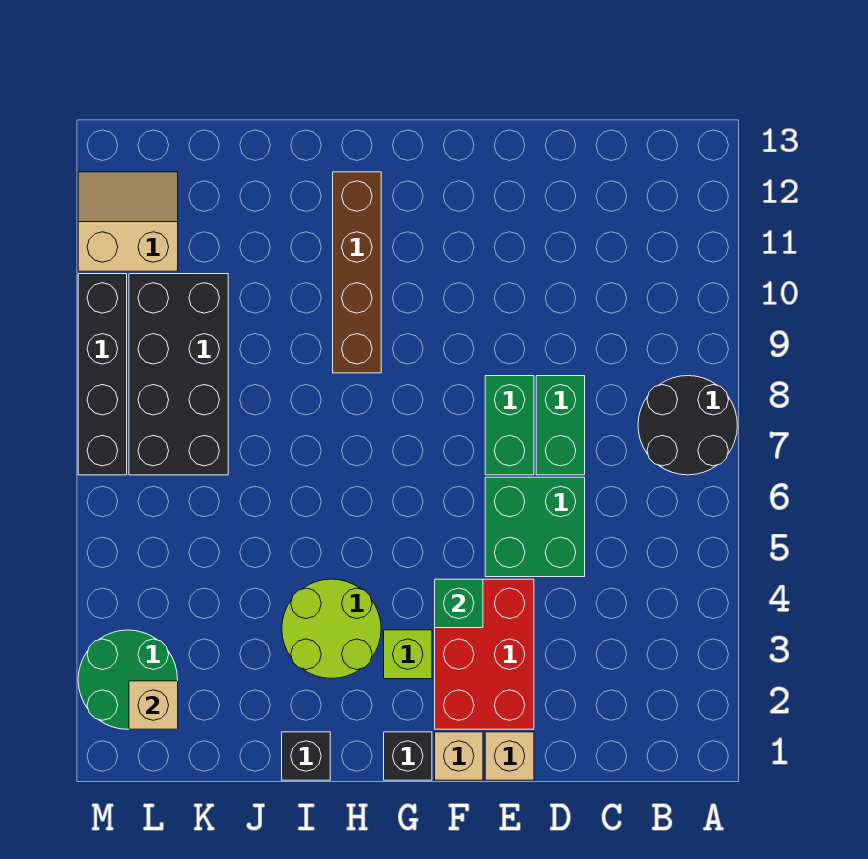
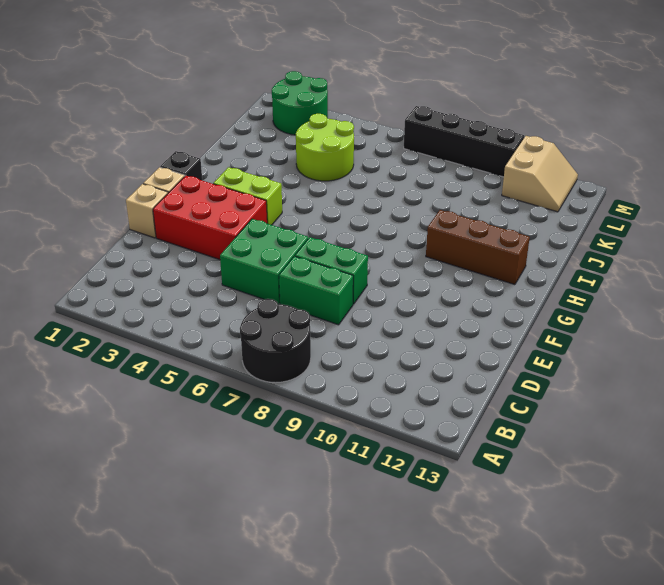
green brick F4 level 2 -> none
lime brick G3 level 1 -> lime brick G3:G4 level 1
lime round brick H3:I4 level 1 -> lime round brick J4:K5 level 1
brown brick H9:H12 level 1 -> brown brick H10:H12 level 1
black brick I1 level 1 -> none
black brick K7:L10 level 1 -> none
tan brick L2 level 2 -> none

